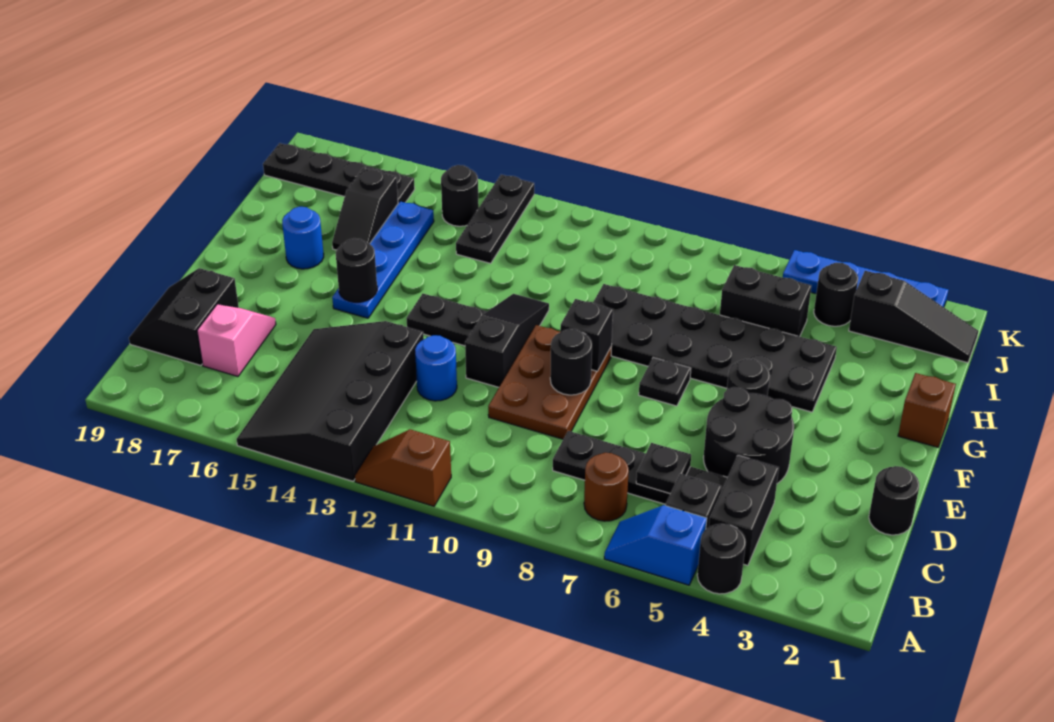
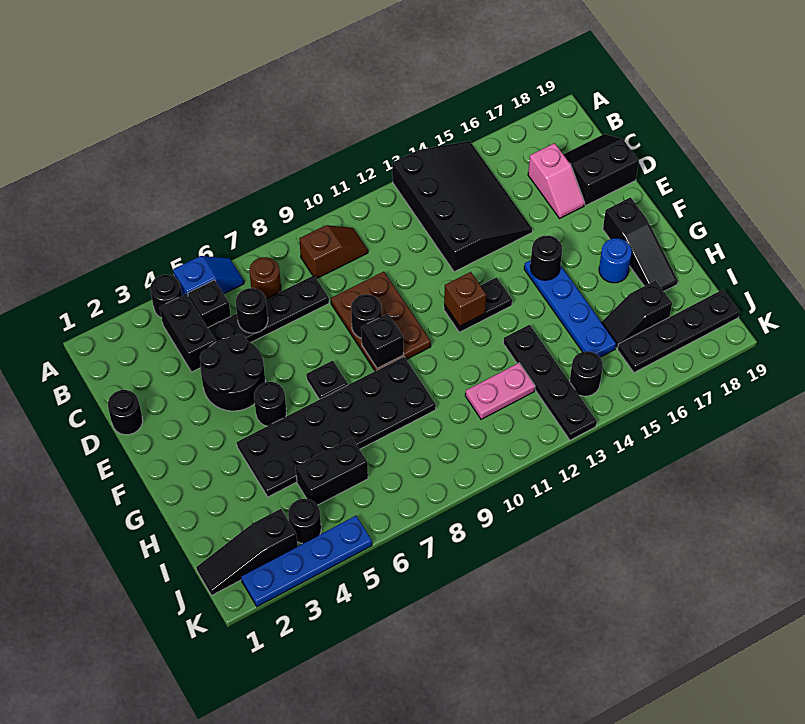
brown slope A11:A12 level 1 top 11 -> brown slope B9:B10 level 1 top 9
black plate C6 level 2 -> black round brick C6 level 2
black slope C18:D19 level 1 top 18 -> black slope C18:D19 level 1 top D
blue round brick D12 level 1 -> none
black slope E11:G11 level 1 top E -> black slope F18:H18 level 1 top F
brown brick G1 level 1 -> brown brick F12 level 2
black slope H16:I16 level 1 top I -> black slope I16:I17 level 1 top 17
none -> pink plate I11:I12 level 1
black plate I13:K13 level 1 -> black plate H13:K13 level 1

